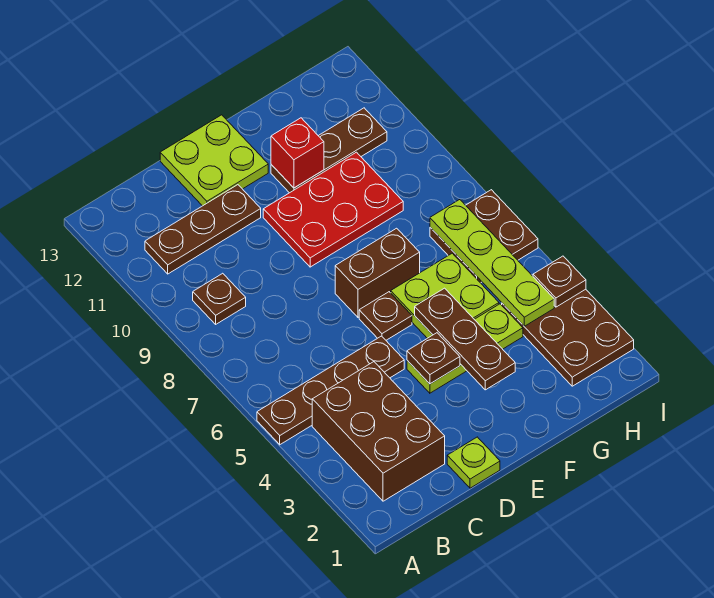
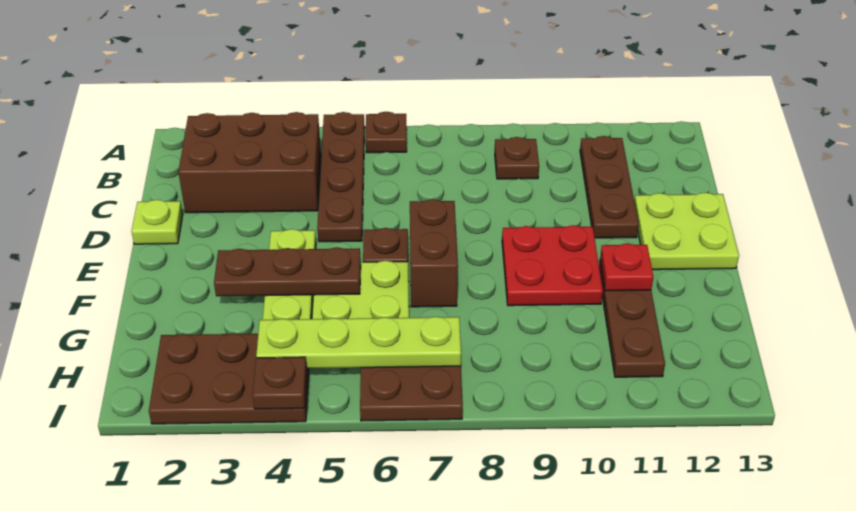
brown plate E4 level 2 -> brown plate A6 level 1
red plate E9:G10 level 1 -> red plate E9:F10 level 1
red brick F11 level 2 -> red plate F11 level 2

